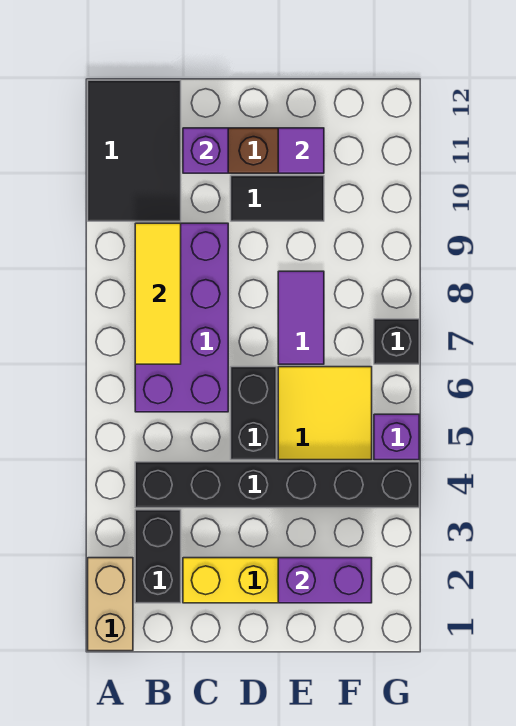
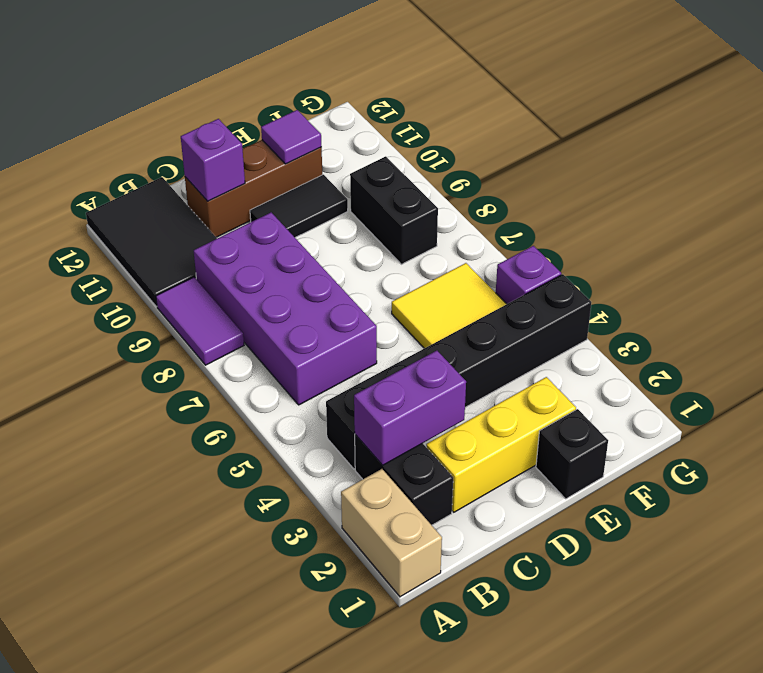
yellow tile B7:B9 level 2 -> none
black brick D5:D6 level 1 -> black brick F8:F9 level 1
purple brick E2:F2 level 2 -> purple brick B3:C3 level 2
purple tile E7:E8 level 1 -> purple tile A8:A9 level 1
black brick G7 level 1 -> black brick E1 level 1

